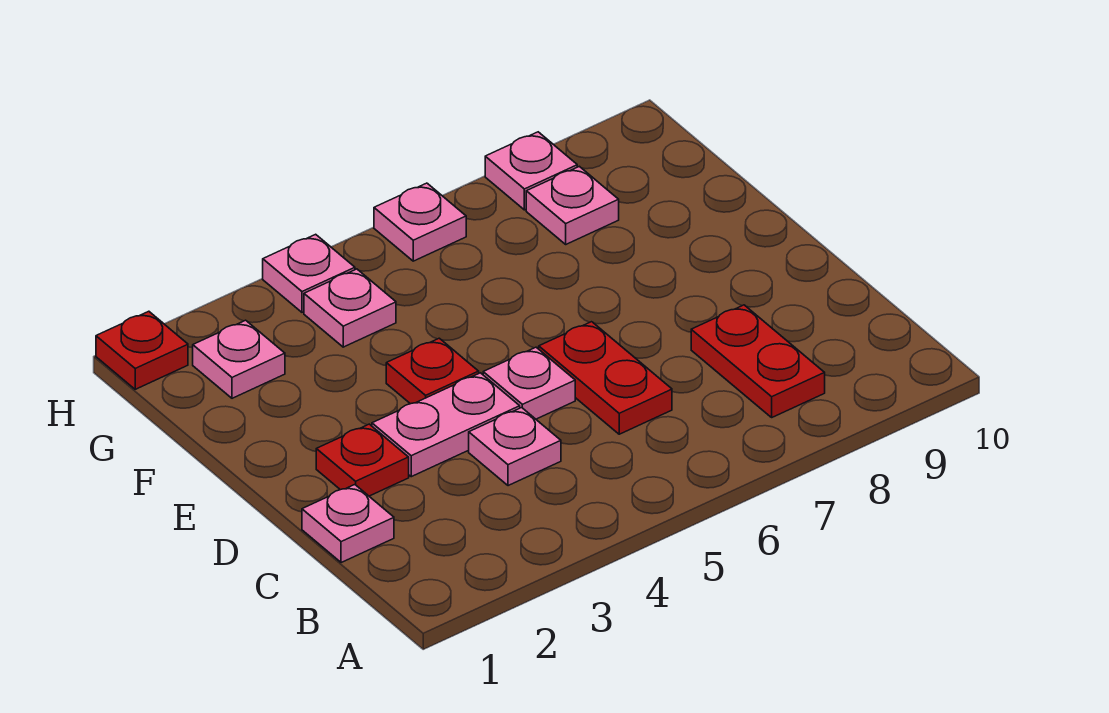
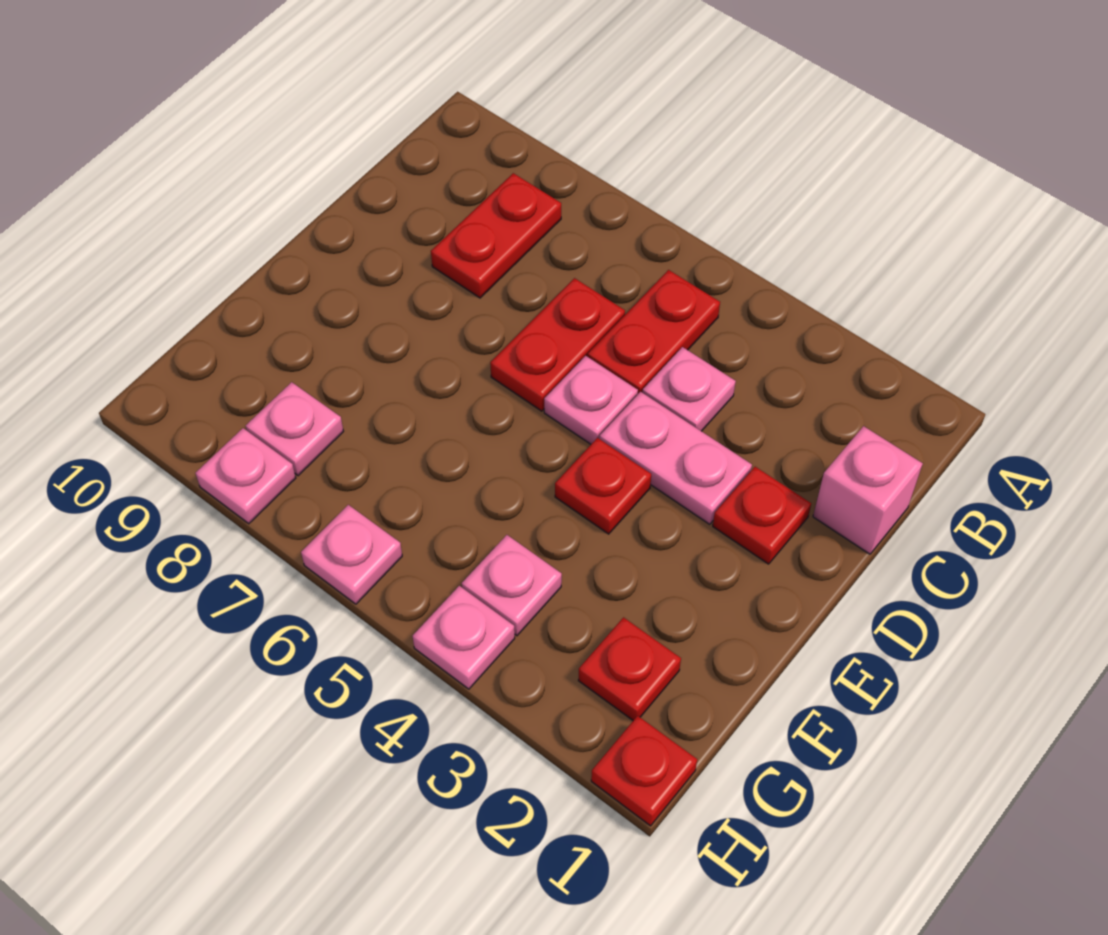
none -> red plate B5:C5 level 1
pink plate C1 level 1 -> pink brick C1 level 1
pink plate G2 level 1 -> red plate G2 level 1

